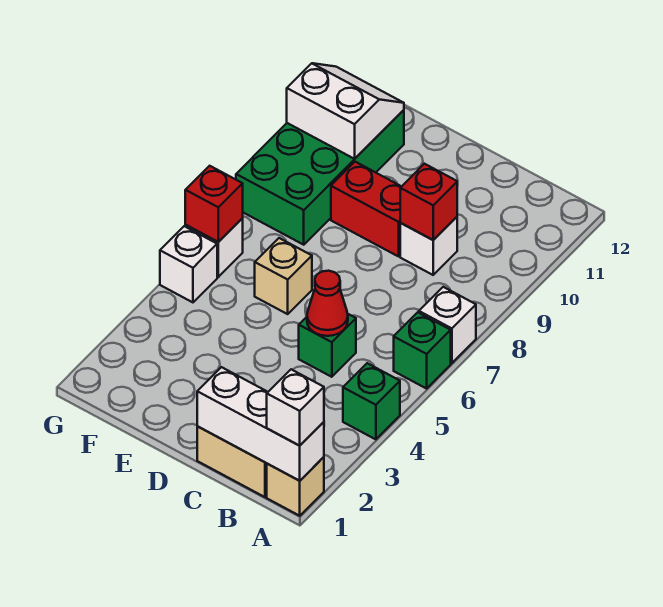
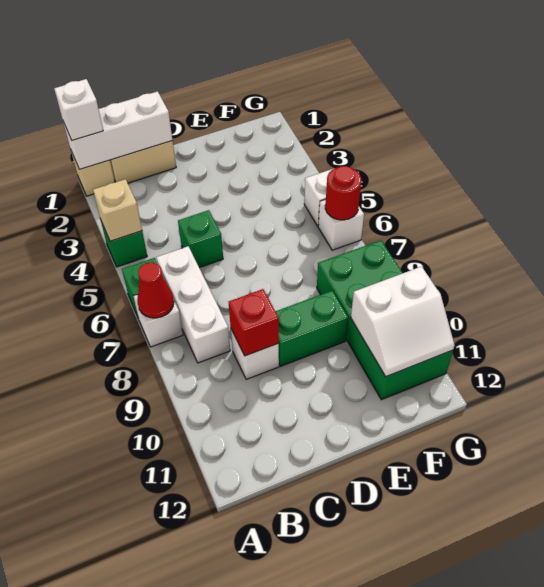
none -> white brick B6:B8 level 1
red cone C5 level 2 -> red cone A7 level 2
red brick D9:E9 level 1 -> green brick D9:E9 level 1
tan brick E6 level 1 -> tan brick A4 level 2
red brick G6 level 2 -> red round brick G6 level 2

